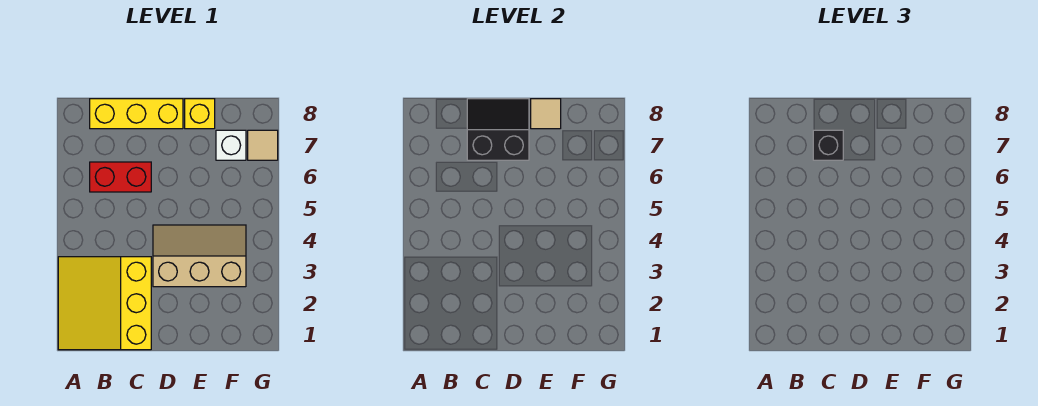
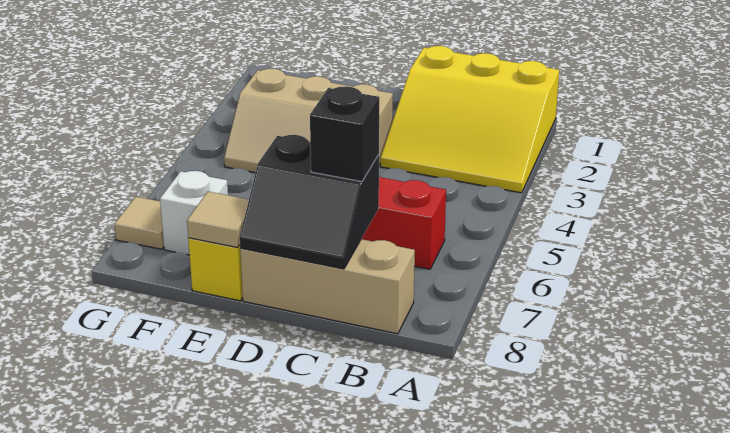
yellow slope A1:C3 level 1 top C -> yellow slope A1:C3 level 1 top 1
yellow brick B8:D8 level 1 -> tan brick B8:D8 level 1

